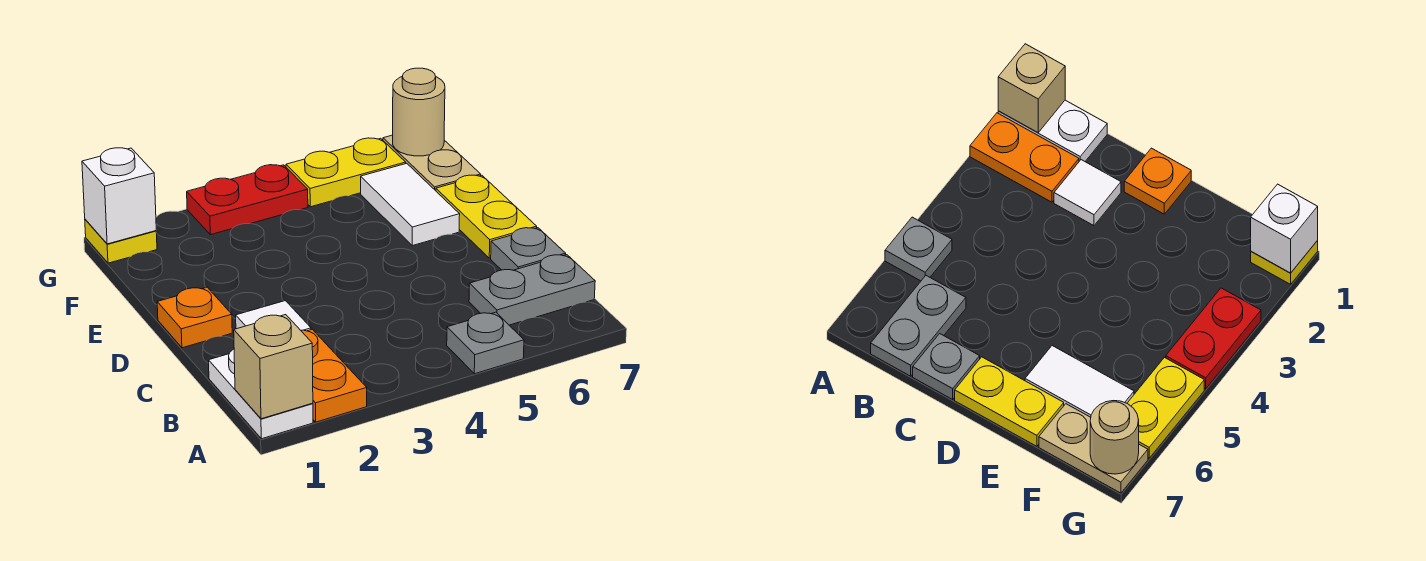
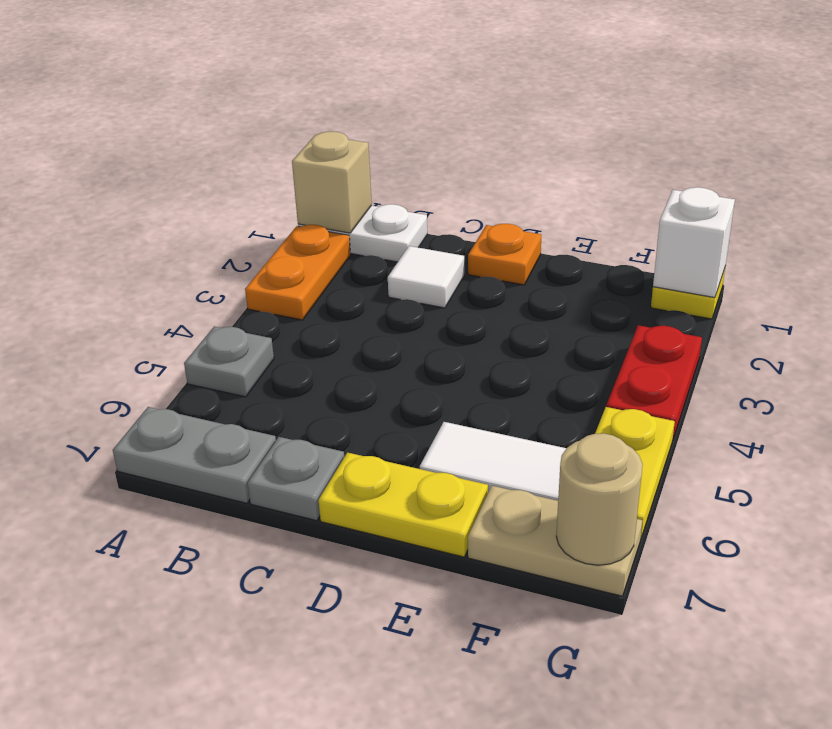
orange plate A2:B2 level 1 -> orange plate A2:A3 level 1
grey plate B6:B7 level 1 -> grey plate A7:B7 level 1

